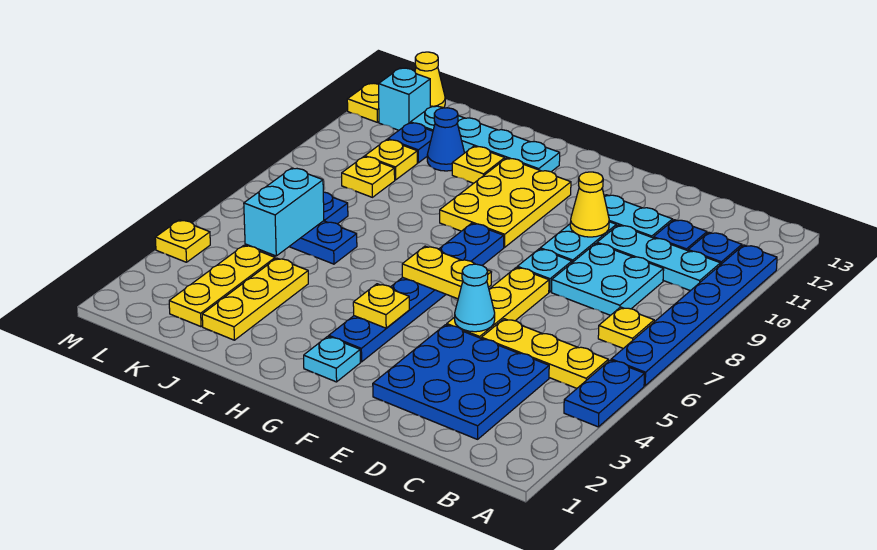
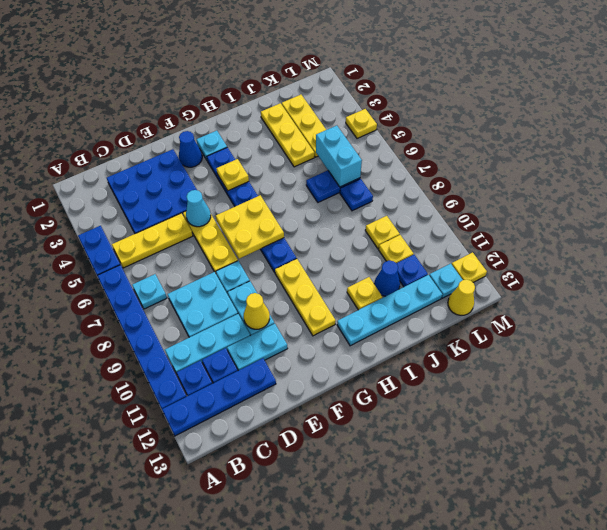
none -> blue plate A12:D12 level 1
yellow plate B7 level 1 -> cyan plate B7 level 1
none -> blue cone F2 level 1
yellow plate F6:G6 level 2 -> yellow plate F6:G7 level 2
yellow plate G9:H11 level 1 -> yellow plate G9:G11 level 1
cyan brick L12 level 1 -> cyan plate L12 level 1

